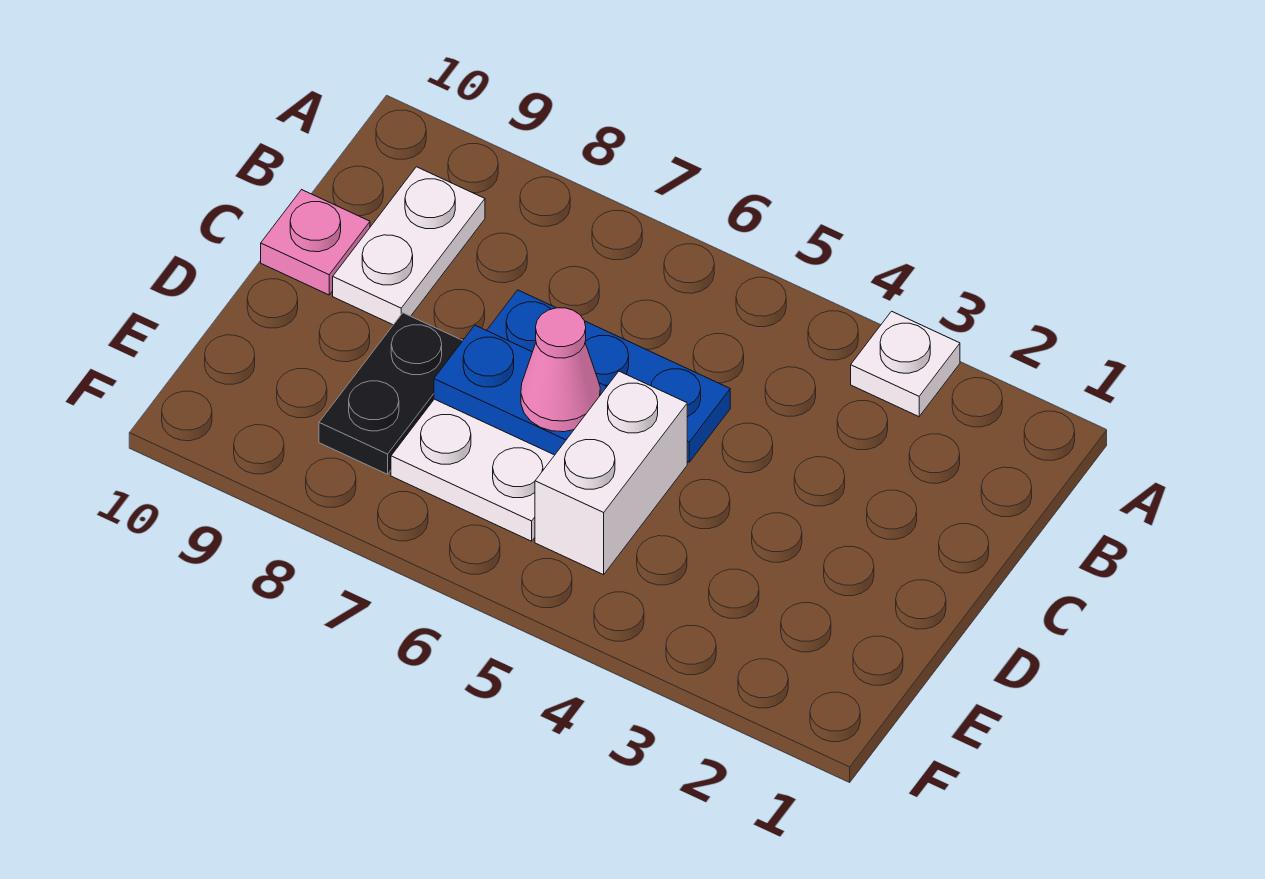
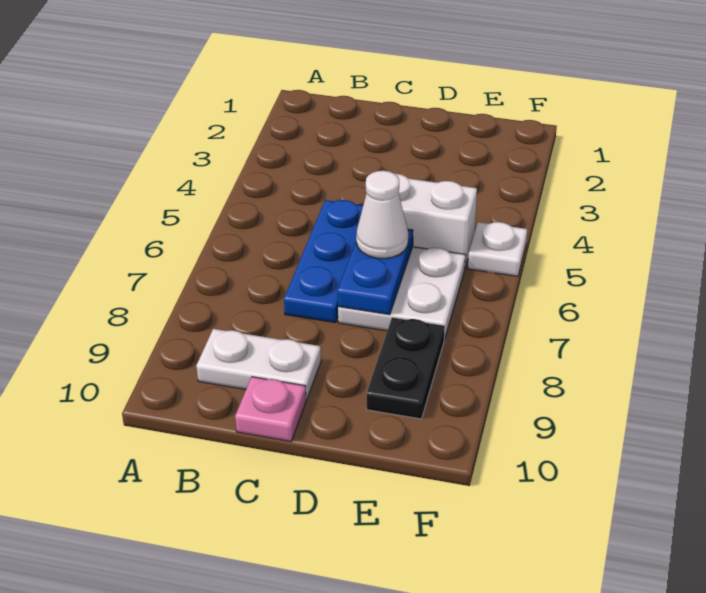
white plate A3 level 1 -> white plate F5 level 1
pink cone D6 level 3 -> white cone D6 level 3
black plate D8:E8 level 1 -> black plate E8:E9 level 1

